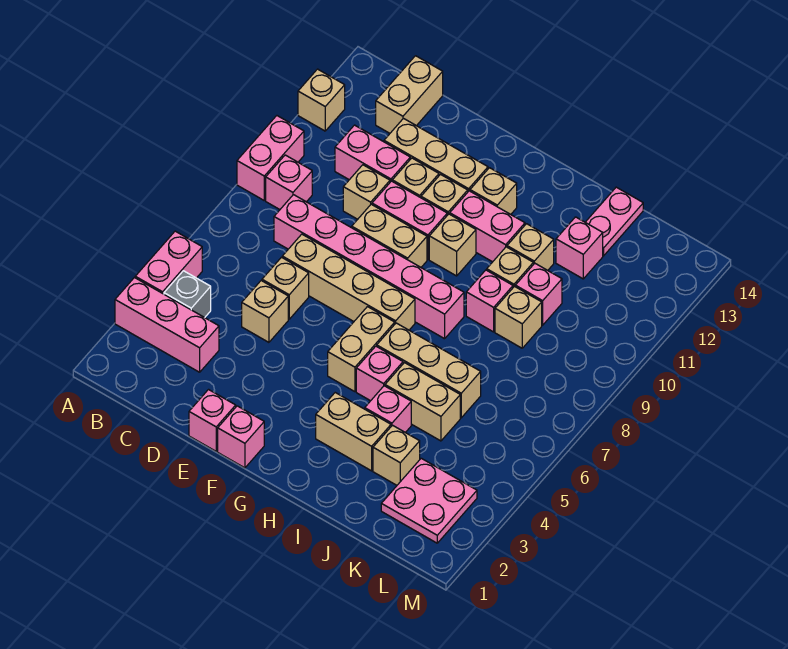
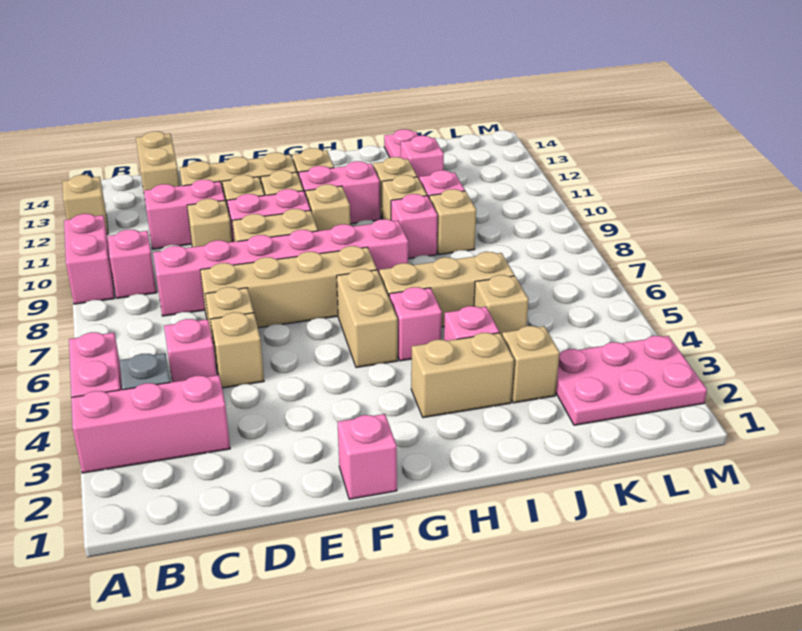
pink brick E1 level 1 -> pink brick C5 level 1
tan brick I5:J5 level 1 -> tan brick J5 level 1
pink plate K2:L3 level 1 -> pink plate K2:M3 level 1

